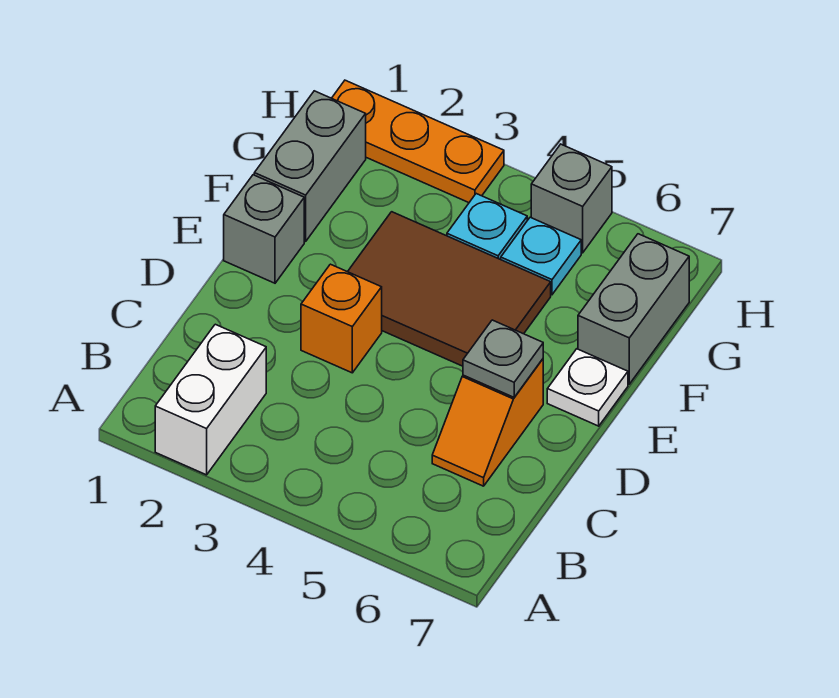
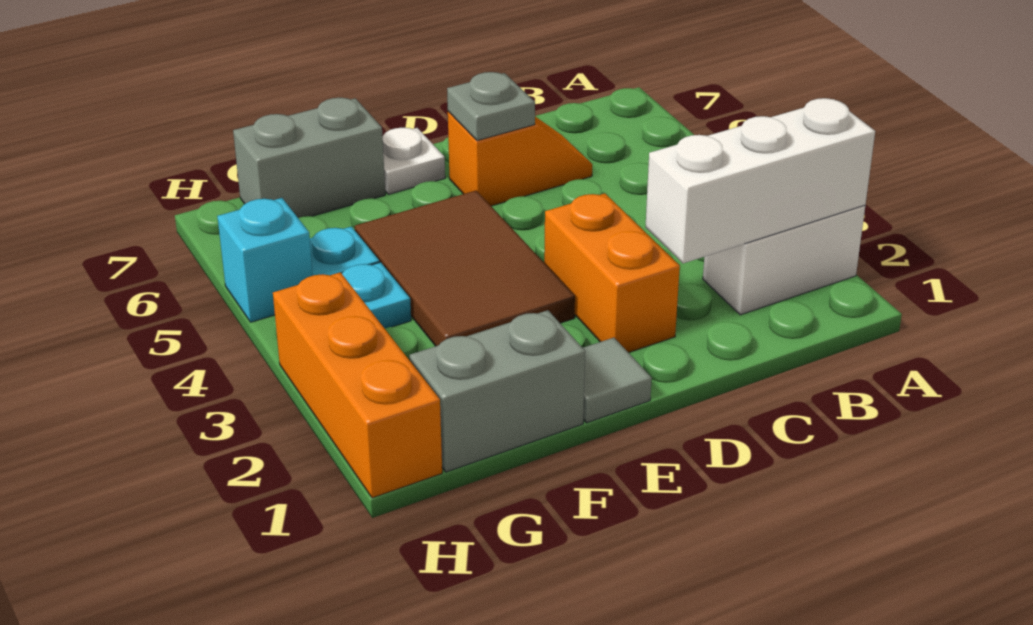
none -> white brick A2:C2 level 2
orange brick D3 level 1 -> orange brick D2:D3 level 1
grey brick E1 level 1 -> grey tile E1 level 1
orange plate H1:H3 level 1 -> orange brick H1:H3 level 1
grey brick H5 level 1 -> cyan brick H5 level 1

